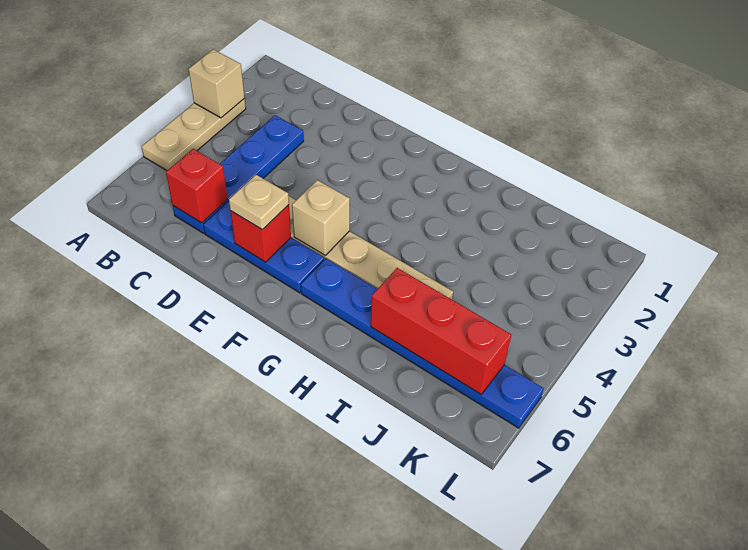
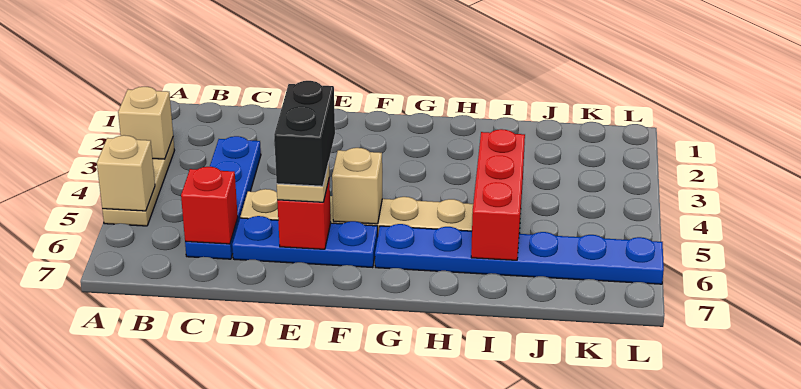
none -> tan brick A5 level 2
none -> black brick E5:E6 level 4
red brick I6:K6 level 2 -> red brick I4:I6 level 2

